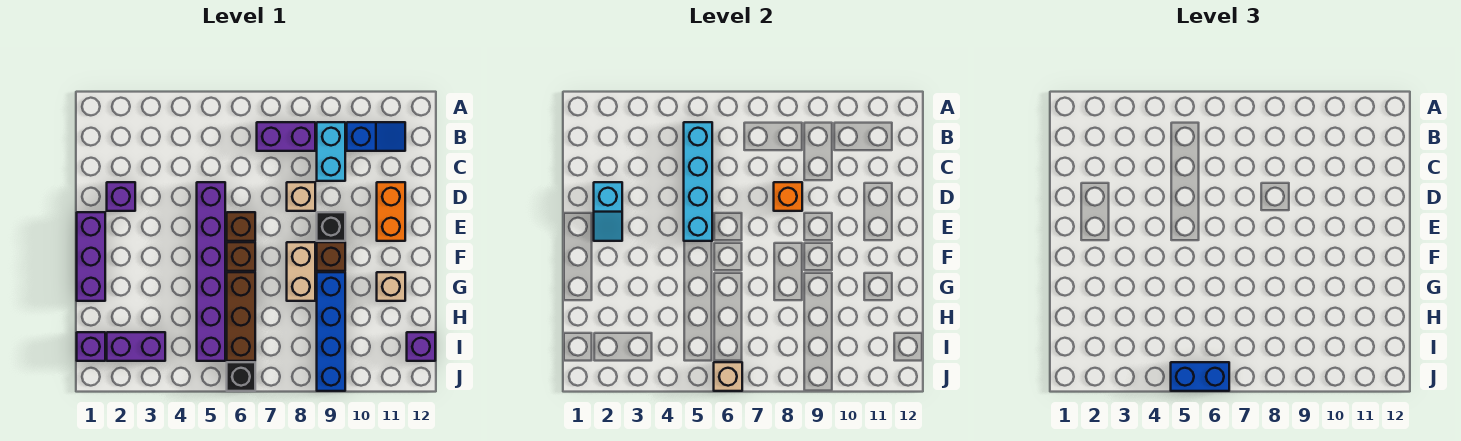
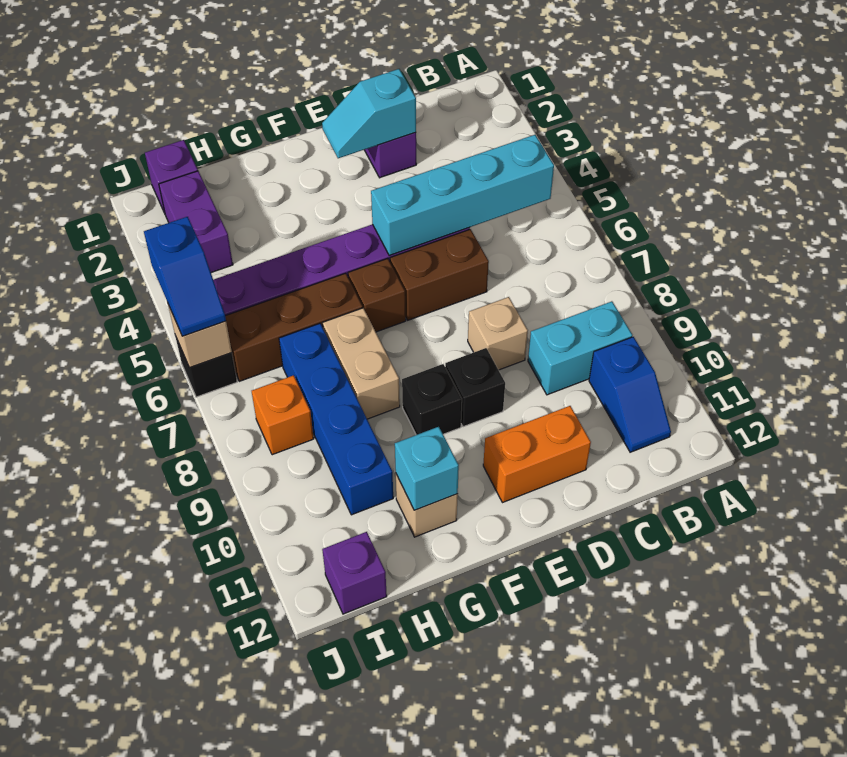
purple brick B7:B8 level 1 -> none
orange brick D8 level 2 -> orange brick I8 level 1
purple brick E1:G1 level 1 -> none
brown brick E6 level 1 -> brown brick D6:E6 level 1
tan brick F8:G8 level 1 -> tan brick G7:G8 level 1
brown brick F9 level 1 -> black brick F9 level 1
blue brick G9:J9 level 1 -> blue brick H7:H10 level 1
none -> cyan brick G11 level 2
blue brick J5:J6 level 3 -> blue slope J5:J6 level 3 top 5

